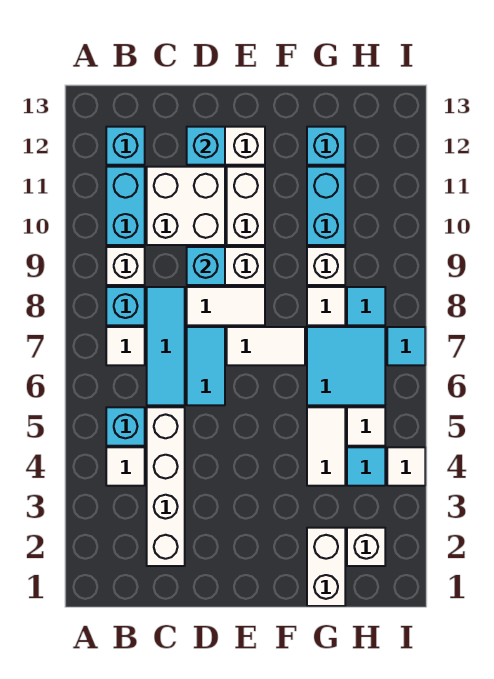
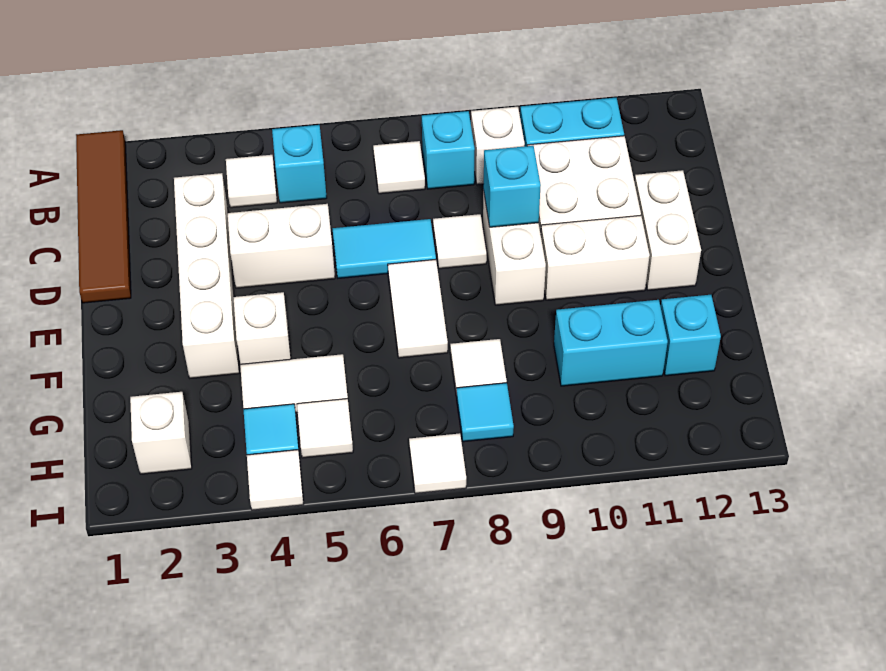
none -> brown tile A1:D1 level 1
cyan brick B12 level 1 -> none
white brick C2:C5 level 1 -> white brick C3:F3 level 1
cyan tile C6:C8 level 1 -> none
white tile D8:E8 level 1 -> white tile D8 level 1
cyan brick D12 level 2 -> none
white brick G1:G2 level 1 -> white brick D4:D5 level 1
cyan tile G6:H7 level 1 -> none
white brick G9 level 1 -> white brick F4 level 1
cyan tile I7 level 1 -> white tile I7 level 1

